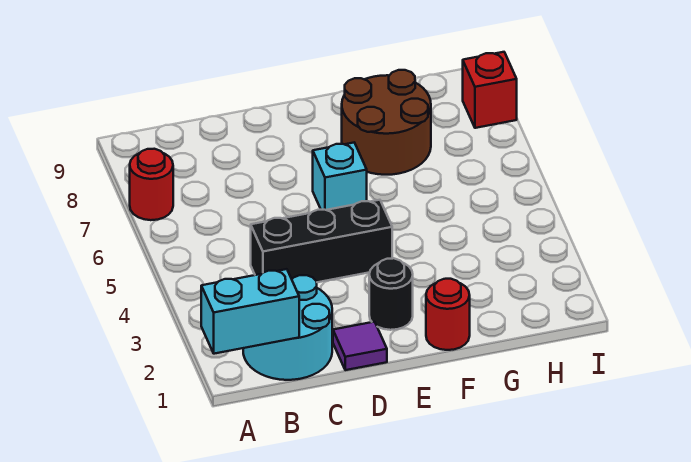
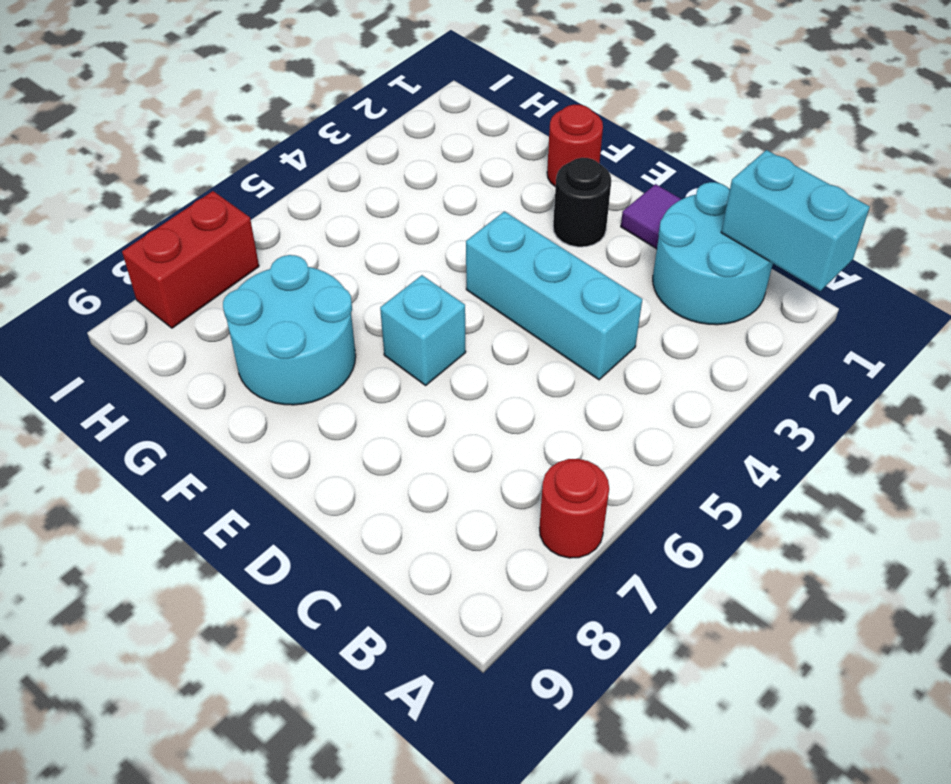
black brick C4:E4 level 1 -> cyan brick C4:E4 level 1
brown round brick F7:G8 level 1 -> cyan round brick F7:G8 level 1
red brick I8 level 1 -> red brick I7:I8 level 1

